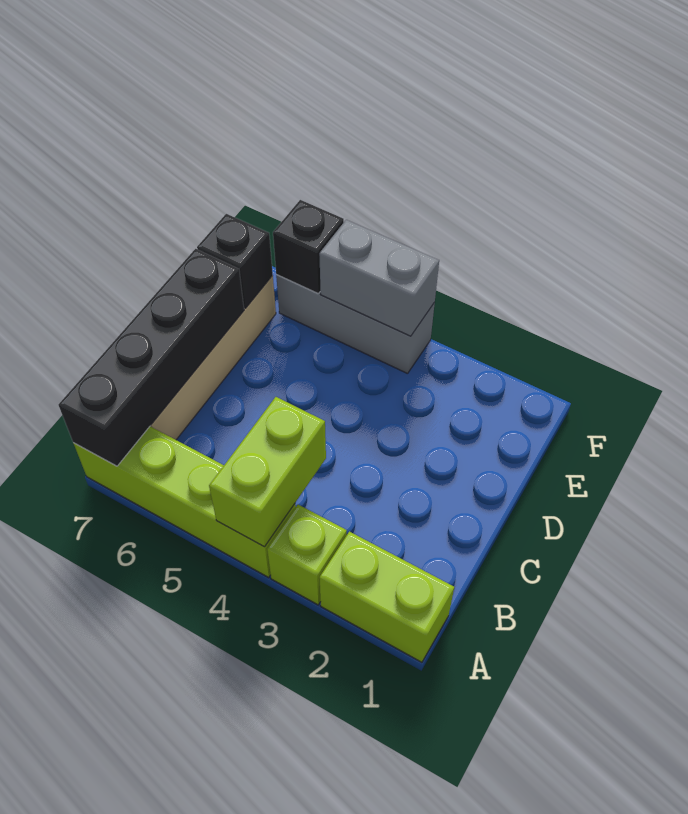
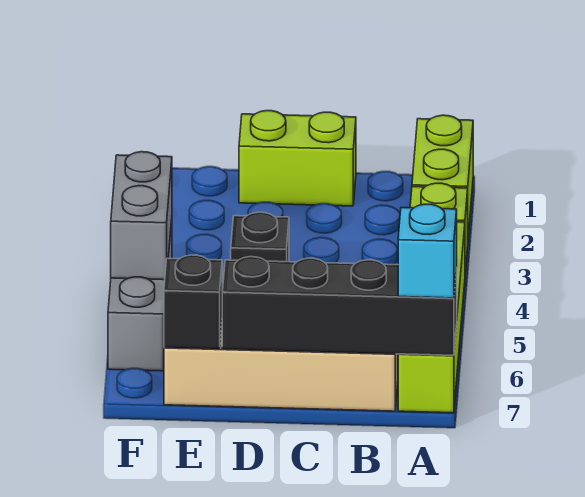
lime brick A4:B4 level 2 -> lime brick C1:D1 level 1
none -> cyan brick A7 level 3
black brick F6 level 2 -> black brick D4 level 1

